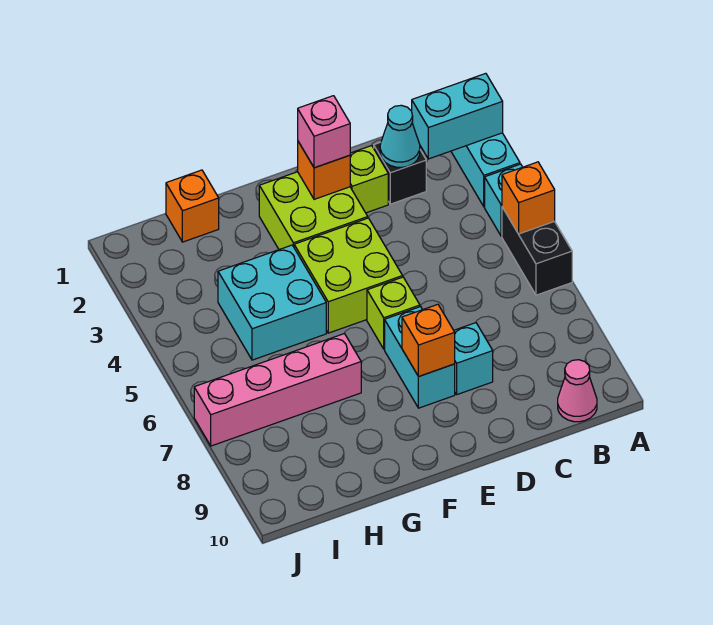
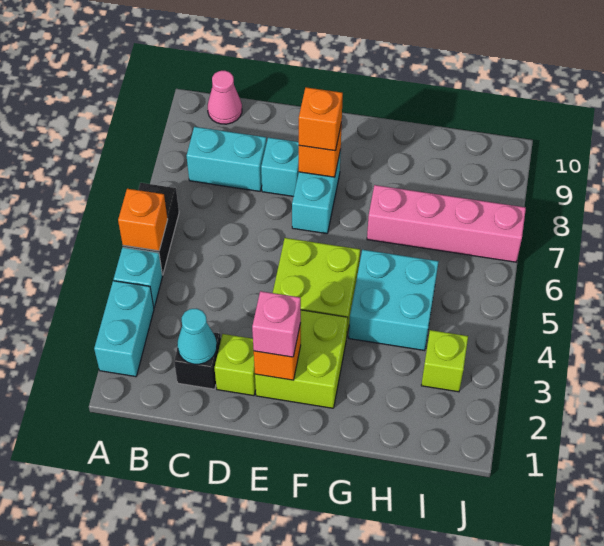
cyan brick A2:B2 level 2 -> cyan brick B8:C8 level 1
lime brick E6 level 1 -> lime brick I3 level 1
orange brick H1 level 1 -> orange brick E8 level 3

